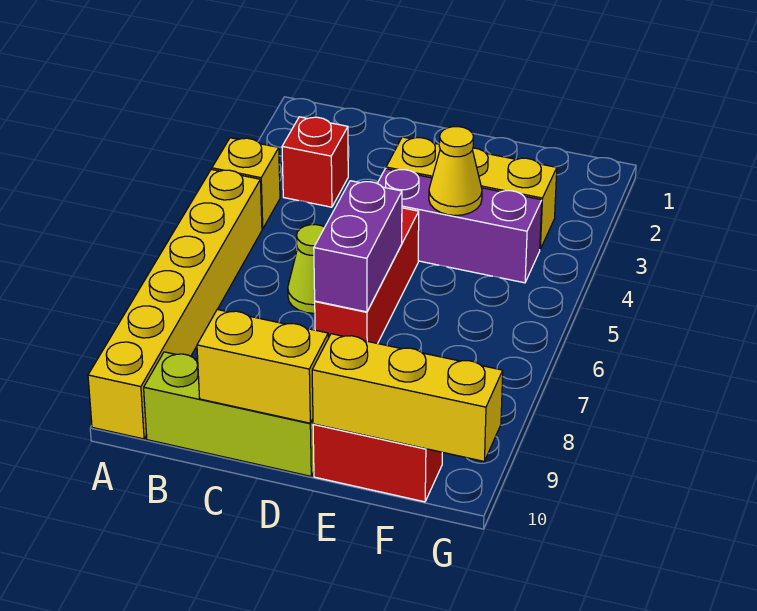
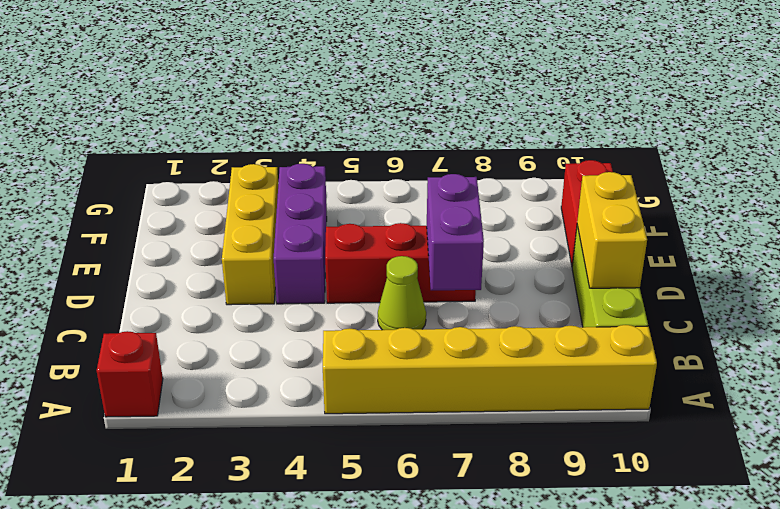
yellow brick A4 level 1 -> none
red brick B3 level 1 -> red brick A1 level 1
purple brick D6:D7 level 2 -> purple brick C7:D7 level 2
yellow cone E4 level 2 -> none
yellow brick E10:G10 level 2 -> none

